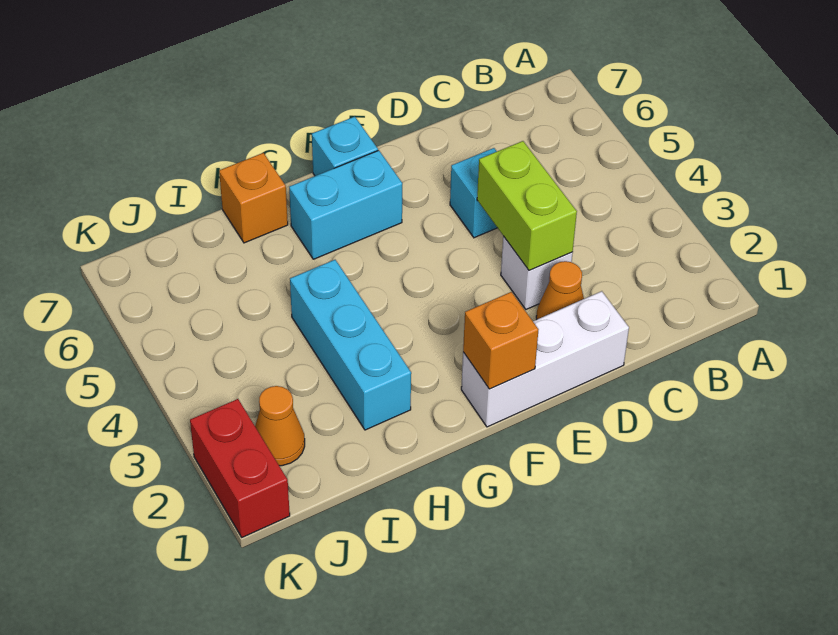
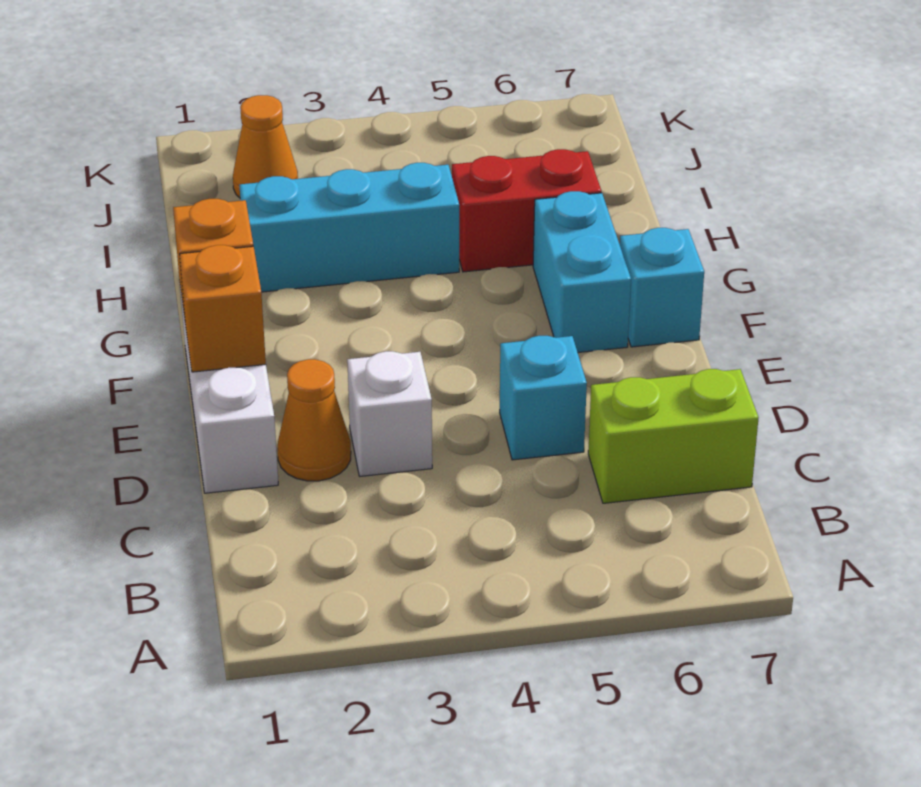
lime brick D3:D4 level 2 -> lime brick C6:C7 level 1
orange brick H7 level 1 -> orange brick E1 level 2
red brick K1:K2 level 1 -> red brick H5:H6 level 1

